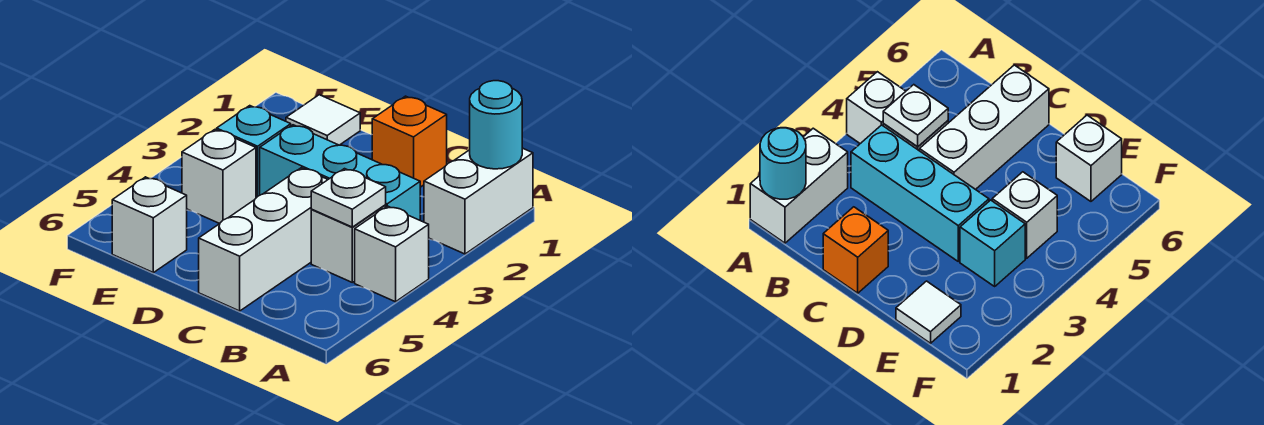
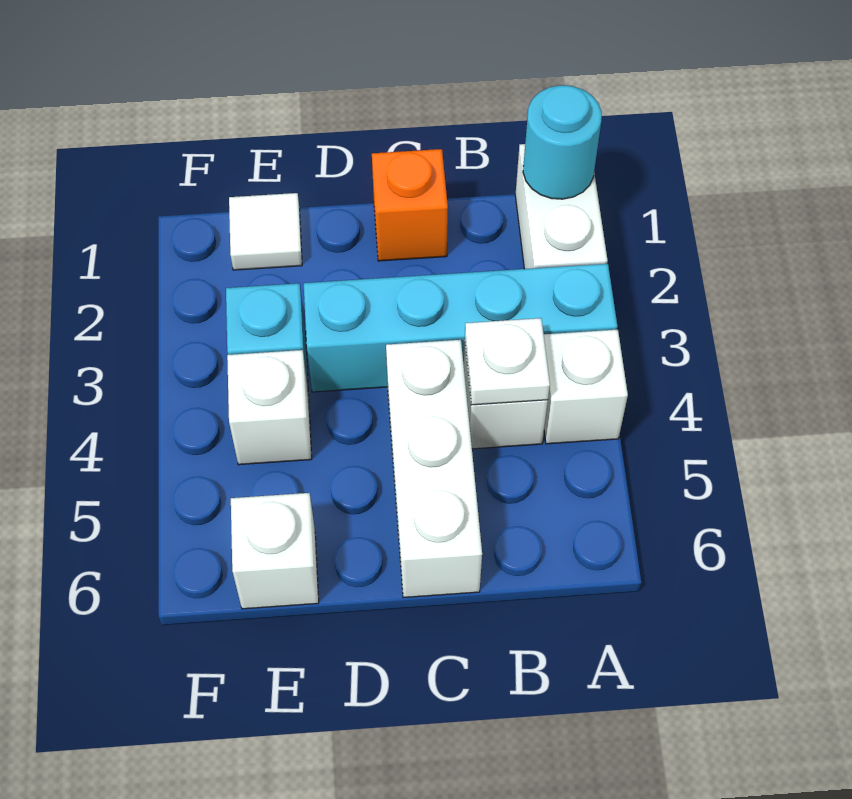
cyan brick B3:D3 level 1 -> cyan brick A3:D3 level 1

